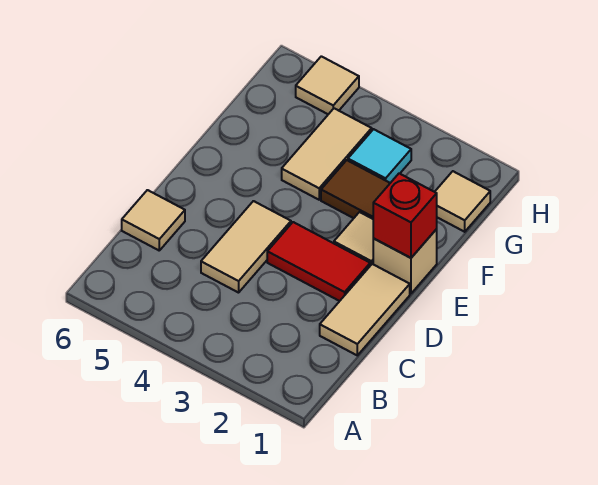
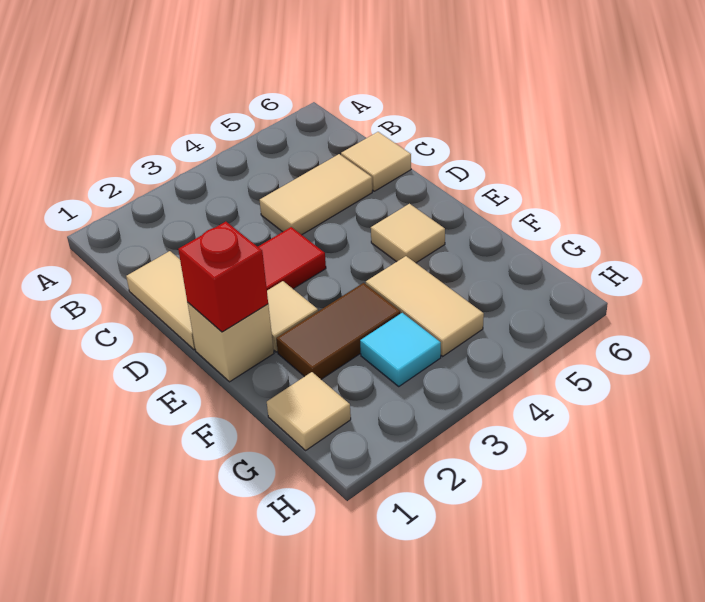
tan tile C4:D4 level 1 -> tan tile C4:C5 level 1
tan tile H5 level 1 -> tan tile E5 level 1

